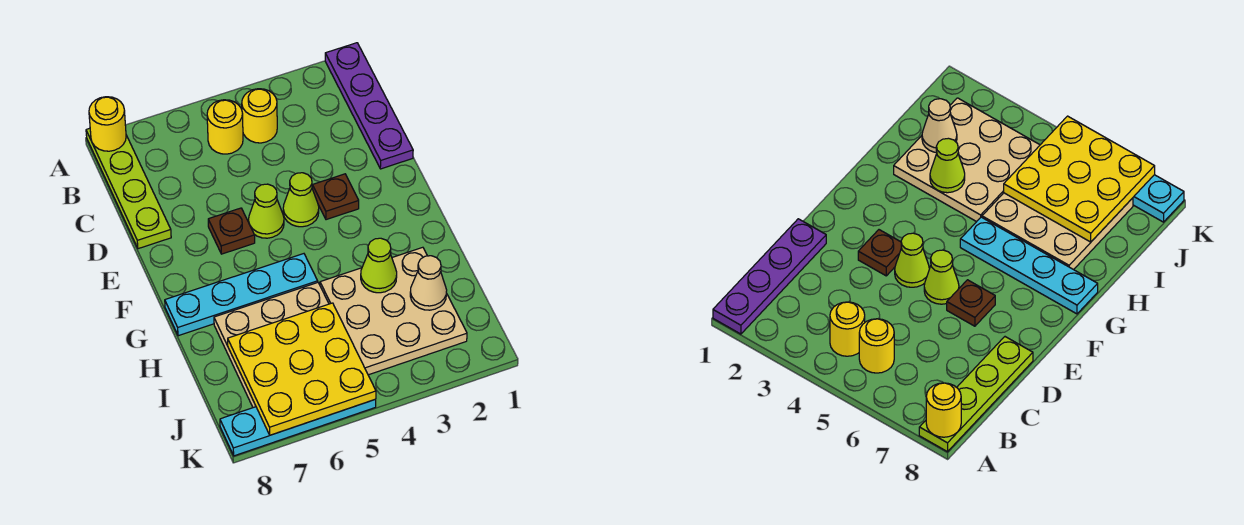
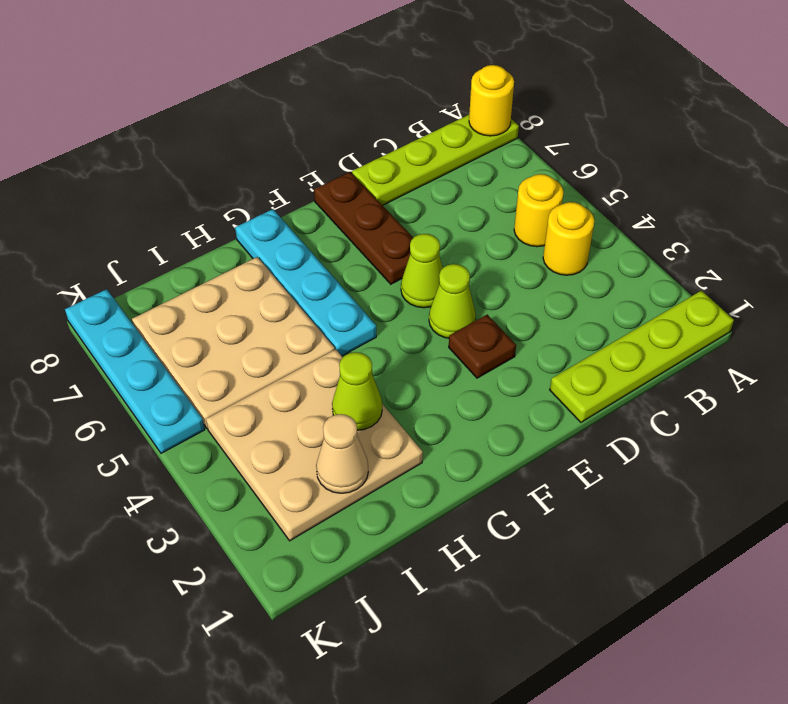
purple plate A1:D1 level 1 -> lime plate A1:D1 level 1
brown plate E6 level 1 -> brown plate E6:E8 level 1
yellow plate I5:K7 level 2 -> none

